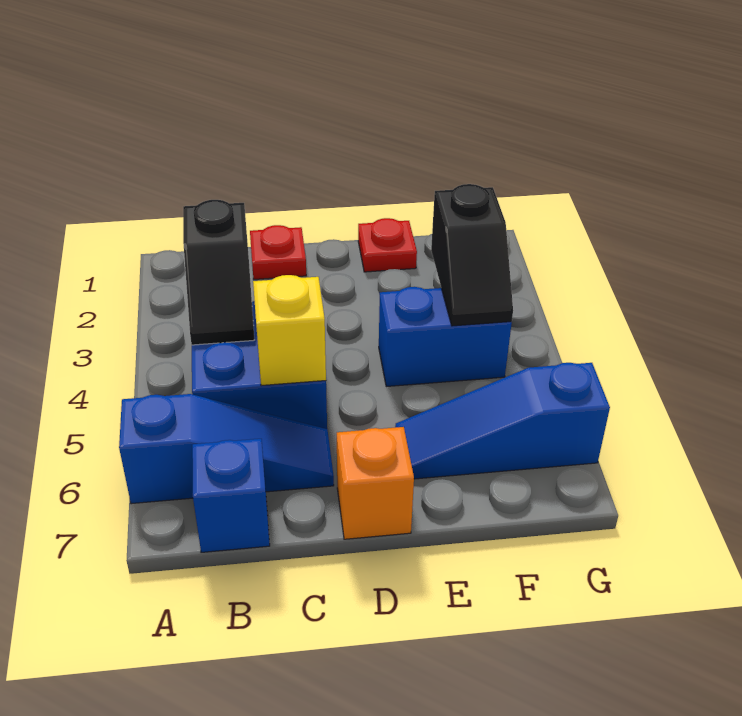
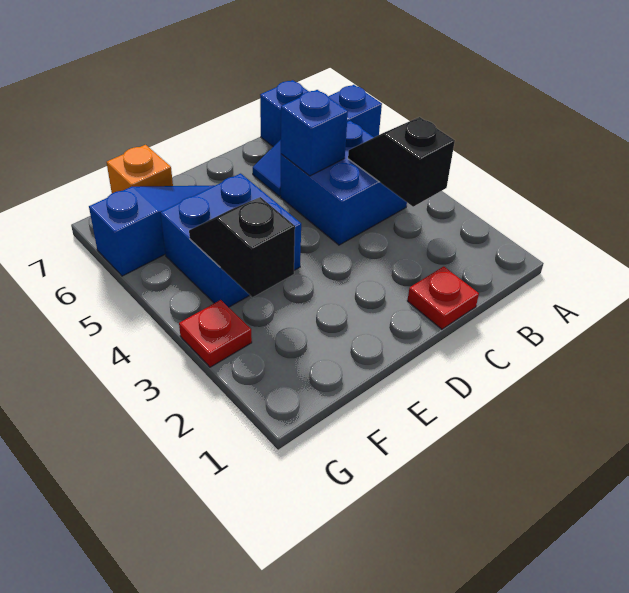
yellow brick C5 level 2 -> blue brick C5 level 2
orange brick D7 level 1 -> orange brick F7 level 1
red plate E1 level 1 -> red plate G3 level 1
blue brick E4:F4 level 1 -> blue brick E4:F5 level 1

